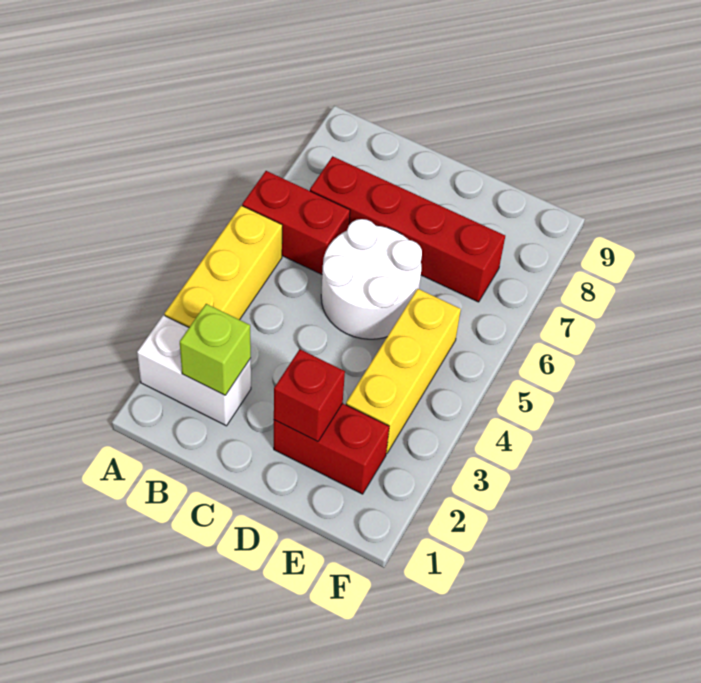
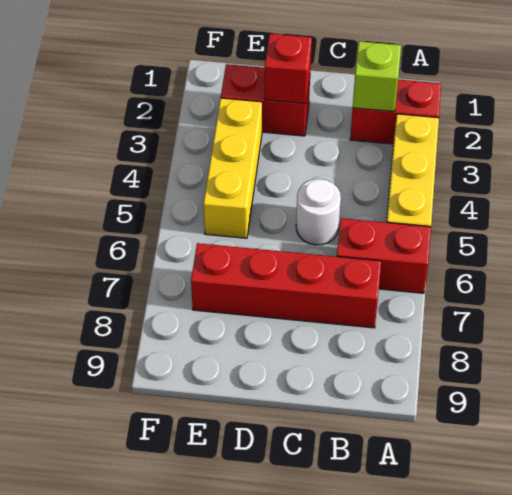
white brick A2:B2 level 1 -> red brick A2:B2 level 1
white round brick C5:D6 level 1 -> white round brick C5 level 1

